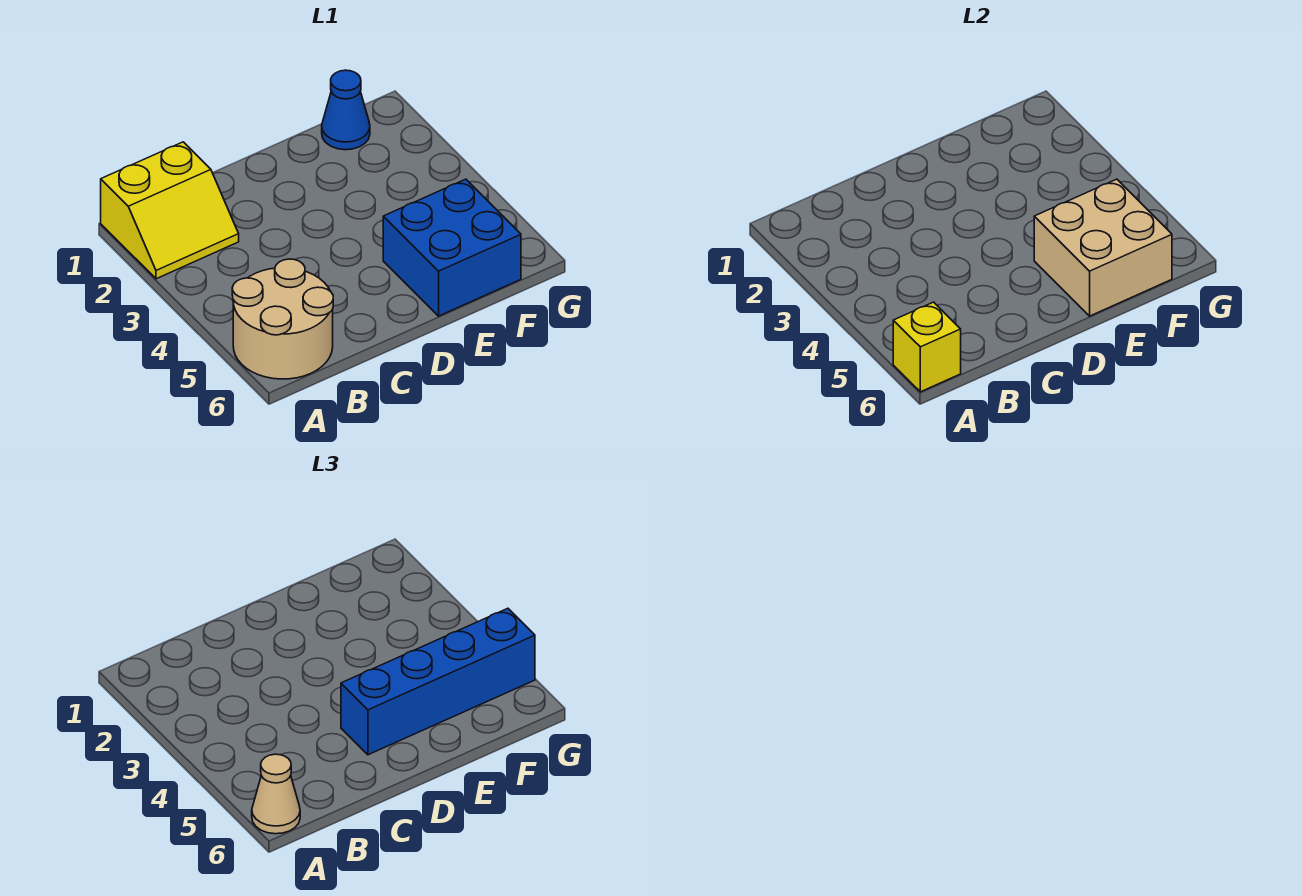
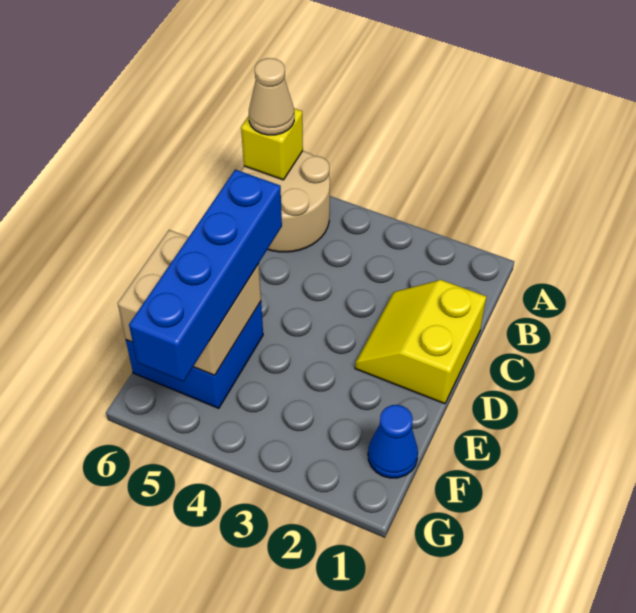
yellow slope A1:B2 level 1 top 1 -> yellow slope C1:D2 level 1 top 1

